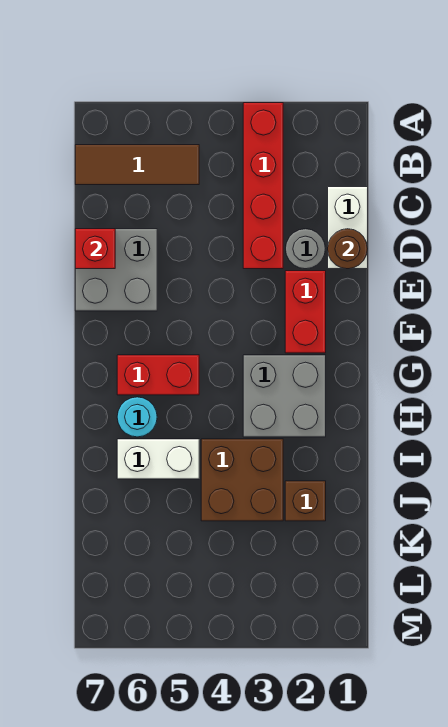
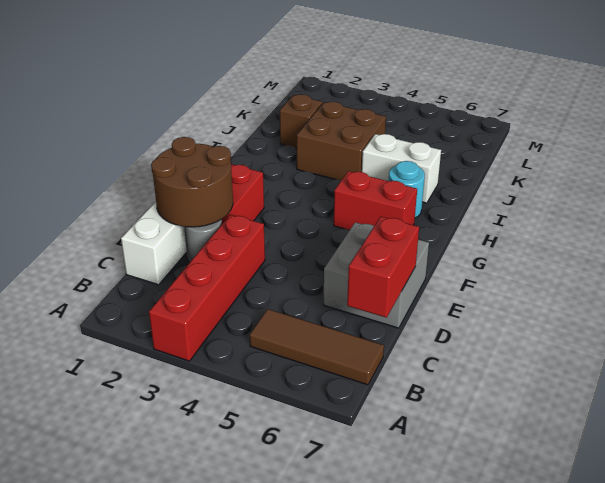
brown round brick D1 level 2 -> brown round brick D1:E2 level 2
red brick D7 level 2 -> red brick C7:D7 level 2
grey brick G2:H3 level 1 -> none

